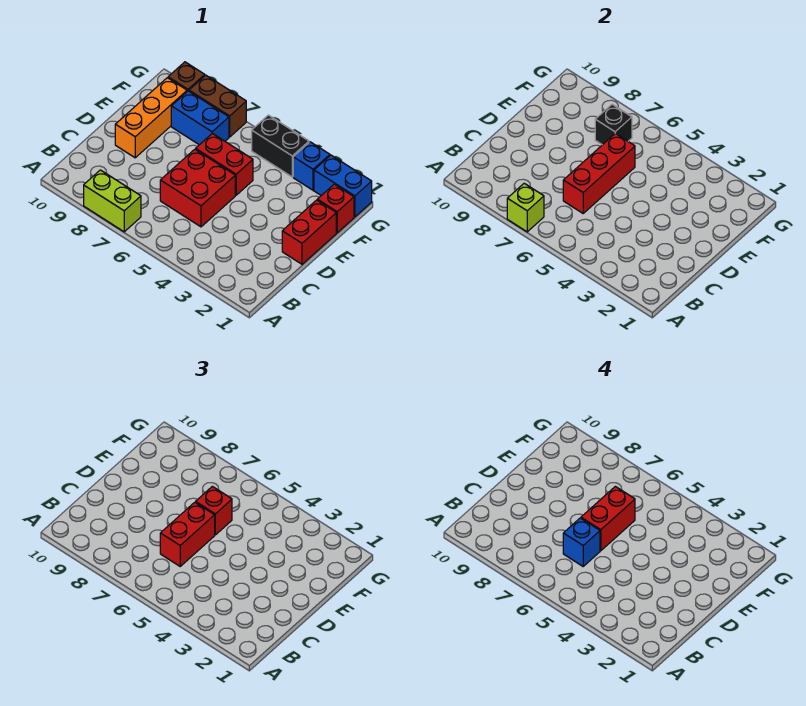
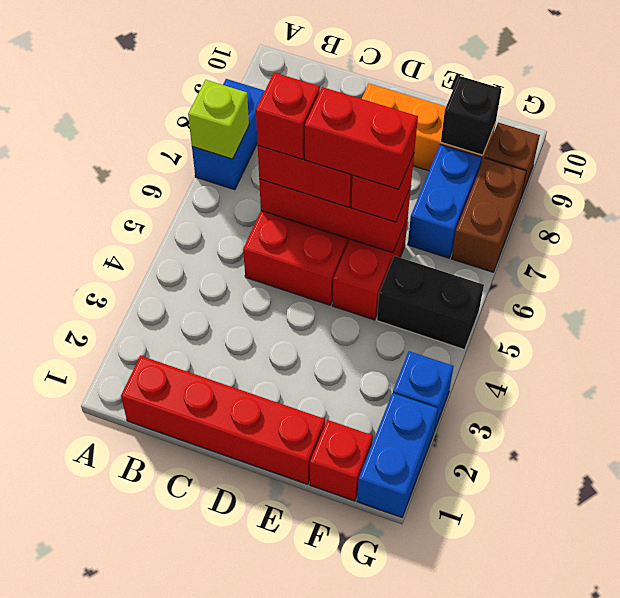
lime brick A7:A8 level 1 -> blue brick A7:A8 level 1
blue brick C6 level 4 -> red brick C6 level 4
red brick D1:E1 level 1 -> red brick B1:E1 level 1
black brick F7 level 2 -> black brick F9 level 2
black brick G4:G5 level 1 -> black brick F5:G5 level 1

